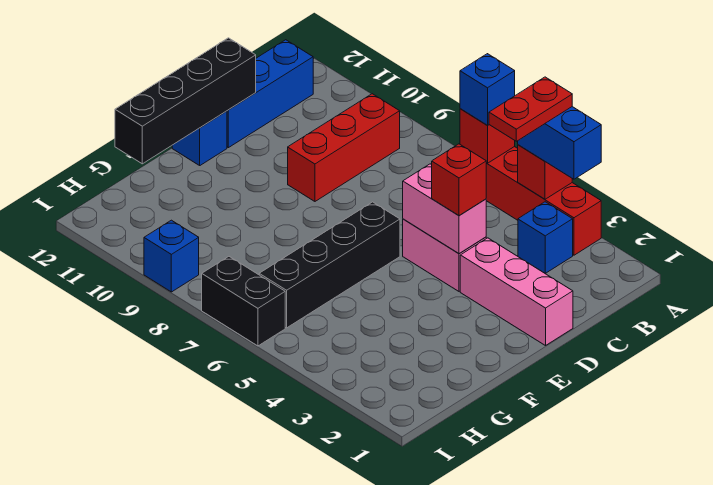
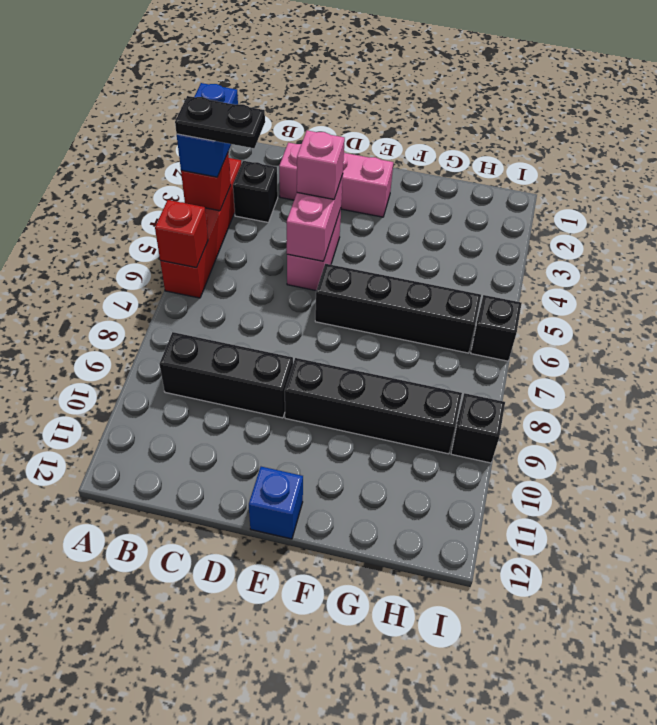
red plate A4:B4 level 4 -> black plate A4:B4 level 4
blue brick A6 level 3 -> none
blue brick B3 level 1 -> black brick B3 level 1
red brick B9:D9 level 1 -> black brick B9:D9 level 1
blue brick B12:D12 level 1 -> none
pink brick D1:D3 level 1 -> pink brick C2:E2 level 1
red brick D4 level 3 -> pink brick D4 level 3
black brick D12:G12 level 2 -> black brick E9:H9 level 1
black brick I6:I7 level 1 -> black brick I6 level 1
blue brick I9 level 1 -> black brick I9 level 1

